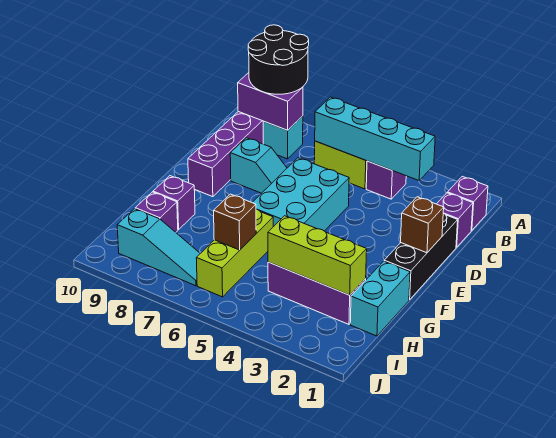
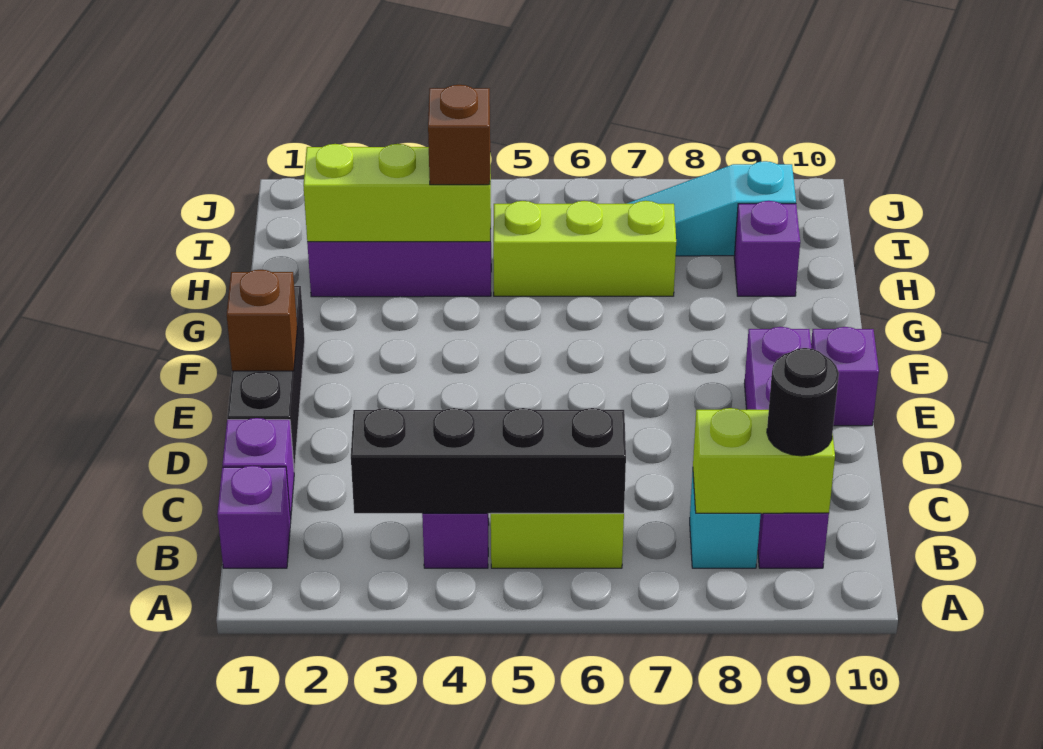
black round brick A8:B9 level 3 -> black round brick B9 level 3
cyan brick B3:B6 level 2 -> black brick B3:B6 level 2
purple brick B8:B9 level 2 -> lime brick B8:B9 level 2
cyan brick D5:F6 level 1 -> none
cyan slope D7:D8 level 1 top 8 -> none
cyan brick G1:H1 level 1 -> none
lime brick G6:I6 level 1 -> lime brick H5:H7 level 1
purple brick G9 level 1 -> purple brick E10 level 1
brown brick H6 level 2 -> brown brick H4 level 3

